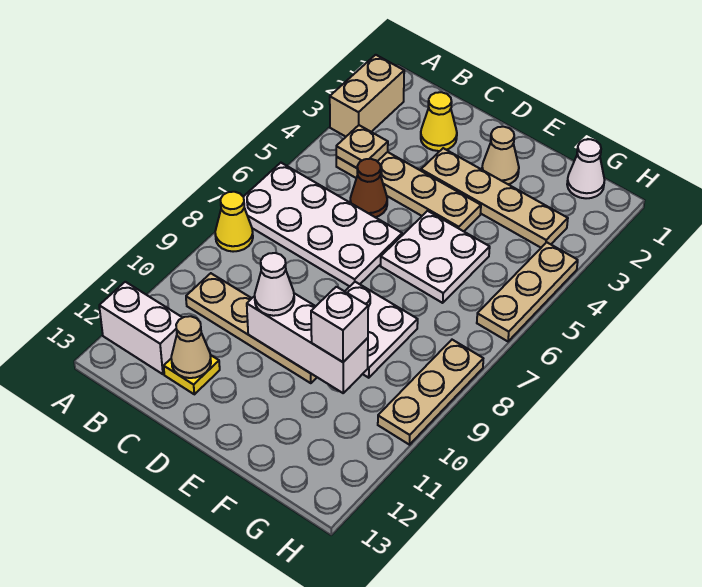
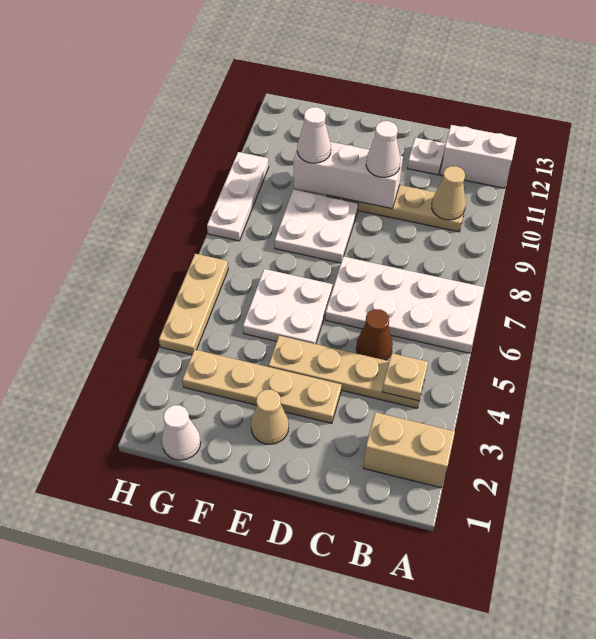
tan brick A2:A3 level 1 -> tan brick A2:B2 level 1
yellow cone A8 level 1 -> none
yellow cone C2 level 1 -> none
yellow plate C12 level 1 -> white plate C12 level 1
tan cone C12 level 2 -> tan cone B10 level 2
white brick F10 level 3 -> white cone F10 level 3
tan plate H8:H10 level 1 -> white plate H8:H10 level 1

